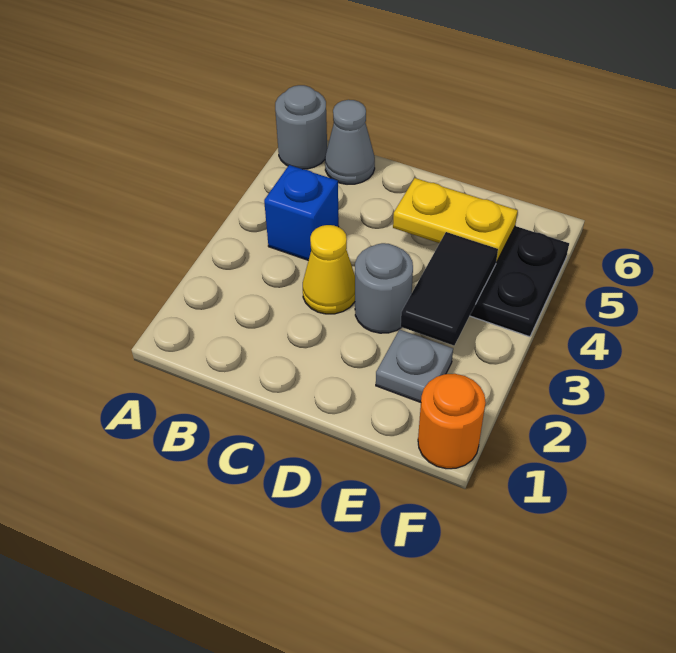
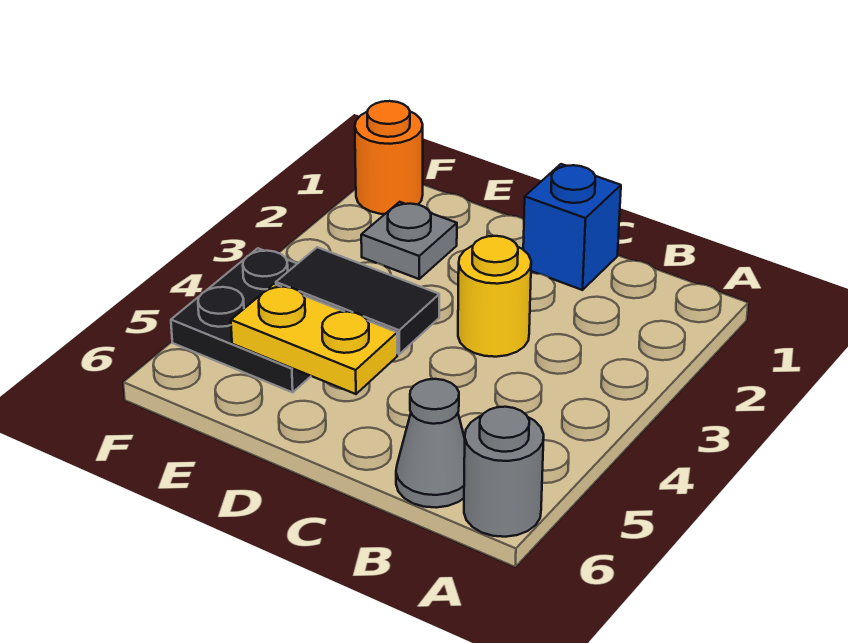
blue brick B4 level 1 -> blue brick C1 level 1
yellow cone C3 level 1 -> yellow round brick C3 level 1
grey round brick D3 level 1 -> none
black tile E3:E4 level 2 -> black tile D4:E4 level 2

